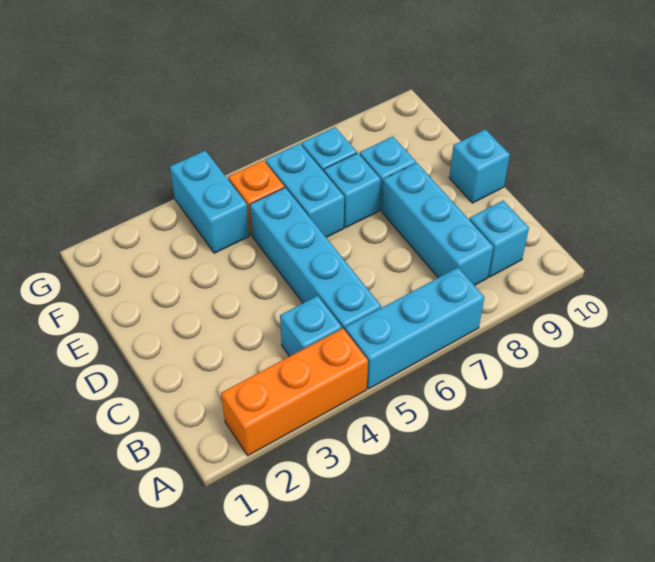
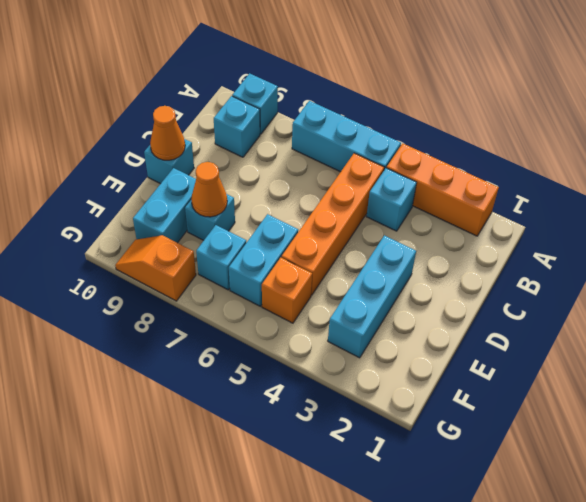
cyan brick B5:E5 level 1 -> orange brick B5:E5 level 1
cyan brick B8:D8 level 1 -> cyan brick D3:F3 level 1
none -> orange cone D10 level 2
cyan brick E7 level 1 -> cyan brick A9 level 1
none -> orange cone E8 level 2
cyan brick F4:G4 level 1 -> cyan brick E9:F9 level 1
none -> orange slope G8:G9 level 1 top 8

